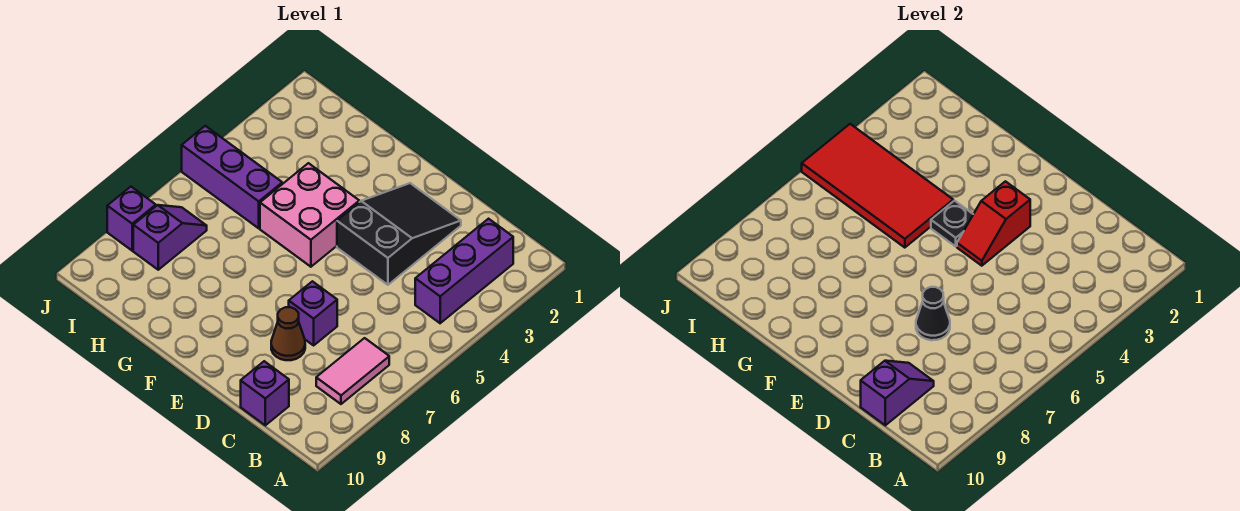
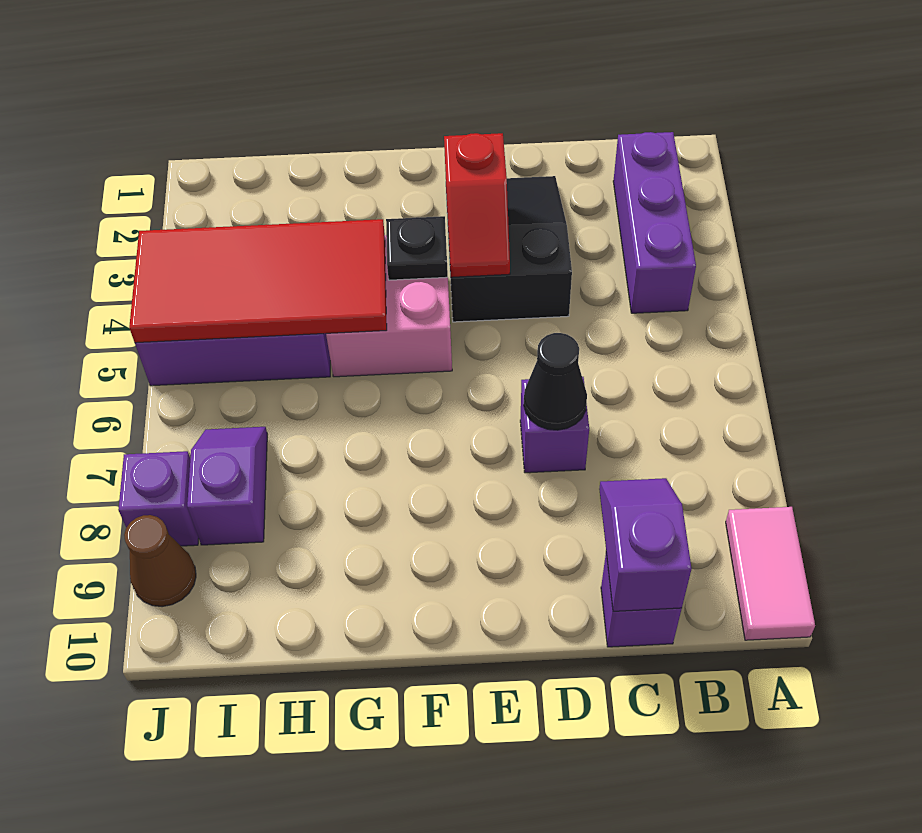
pink tile B7:B8 level 1 -> pink tile A9:A10 level 1
brown cone D8 level 1 -> brown cone J9 level 1

